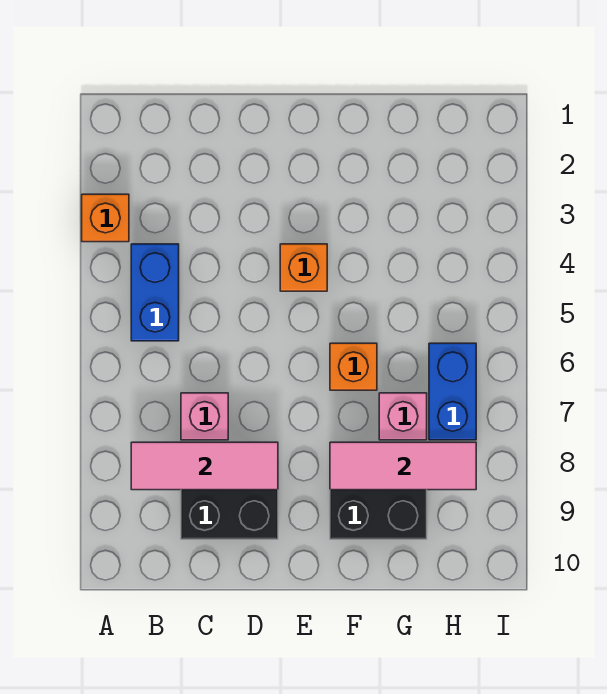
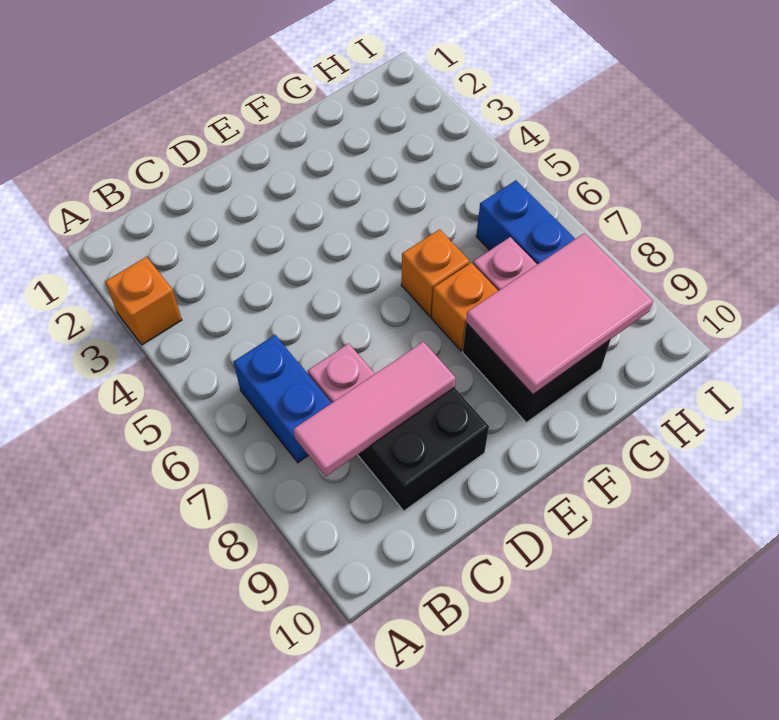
blue brick B4:B5 level 1 -> blue brick B6:B7 level 1
orange brick E4 level 1 -> orange brick F7 level 1
pink tile F8:H8 level 2 -> pink tile F8:H9 level 2

